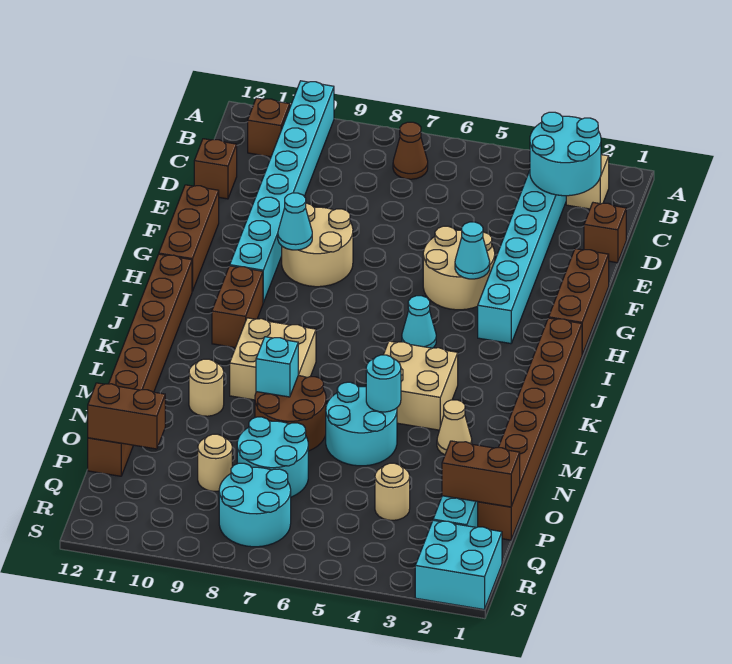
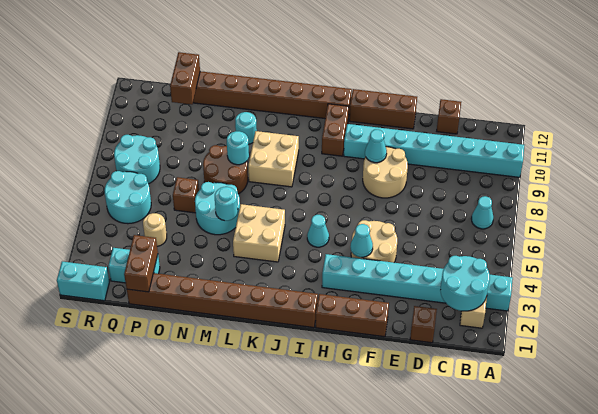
brown cone B7 level 1 -> cyan cone B7 level 1
brown brick B11 level 1 -> brown brick O6 level 1
brown brick I10:J10 level 1 -> brown brick I10:I11 level 1
tan cone M3 level 1 -> none
cyan brick M8 level 2 -> cyan round brick M8 level 2
tan round brick M10 level 1 -> cyan round brick M10 level 1
cyan round brick O7:P8 level 1 -> cyan round brick Q5:R6 level 1
tan round brick P9 level 1 -> none
cyan brick R1:S2 level 1 -> cyan brick R1:S1 level 1

